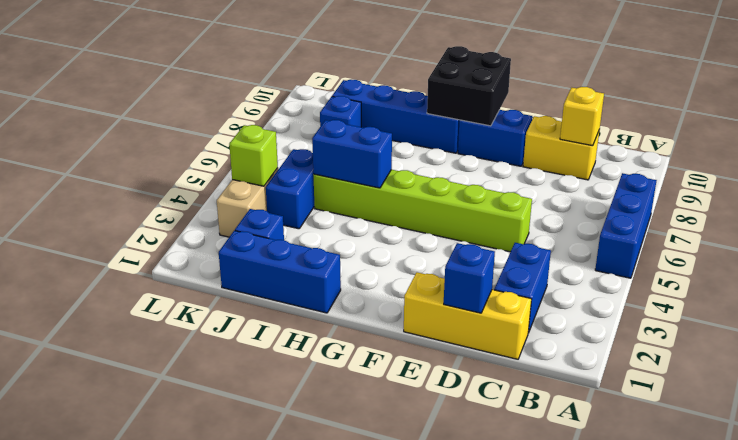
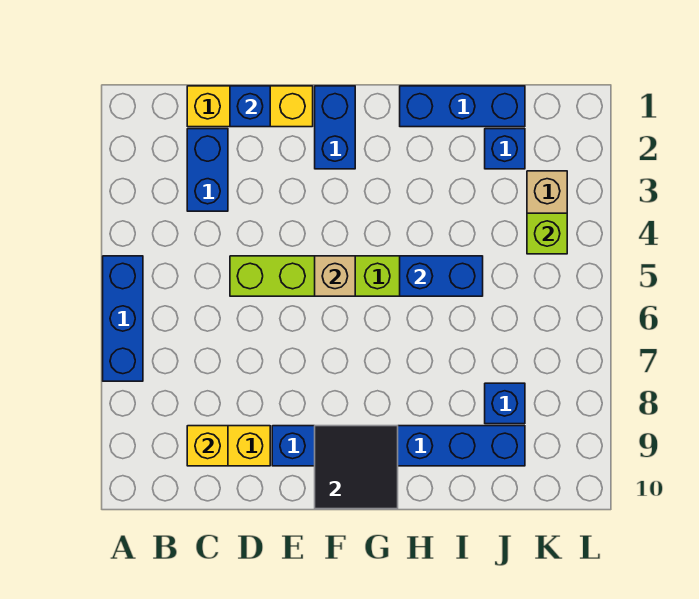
none -> tan brick F5 level 2
black brick F9:G10 level 2 -> black tile F9:G10 level 2
blue brick J4:J5 level 1 -> blue brick F1:F2 level 1

